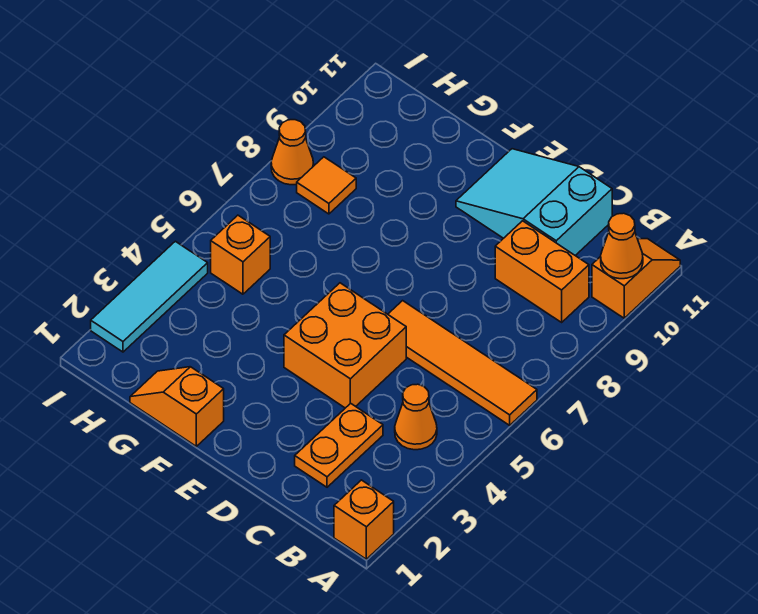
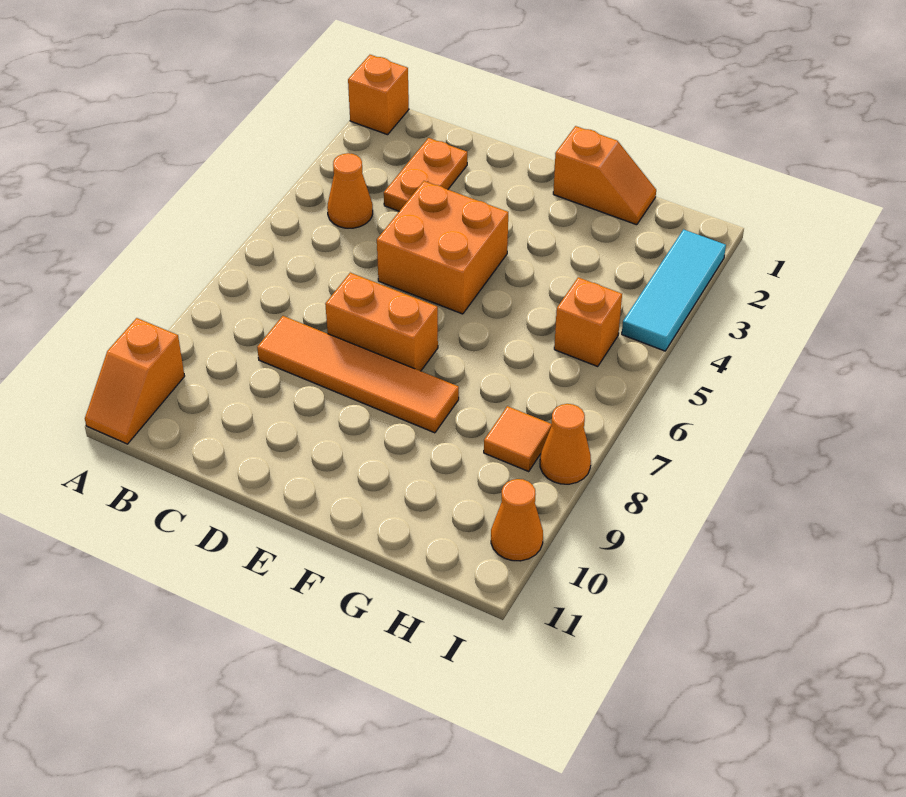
orange tile A6:D6 level 1 -> orange tile C8:F8 level 1
orange cone A10 level 2 -> orange cone I10 level 1
orange brick B9:C9 level 1 -> orange brick D7:E7 level 1
cyan slope C10:E11 level 1 top C -> none

